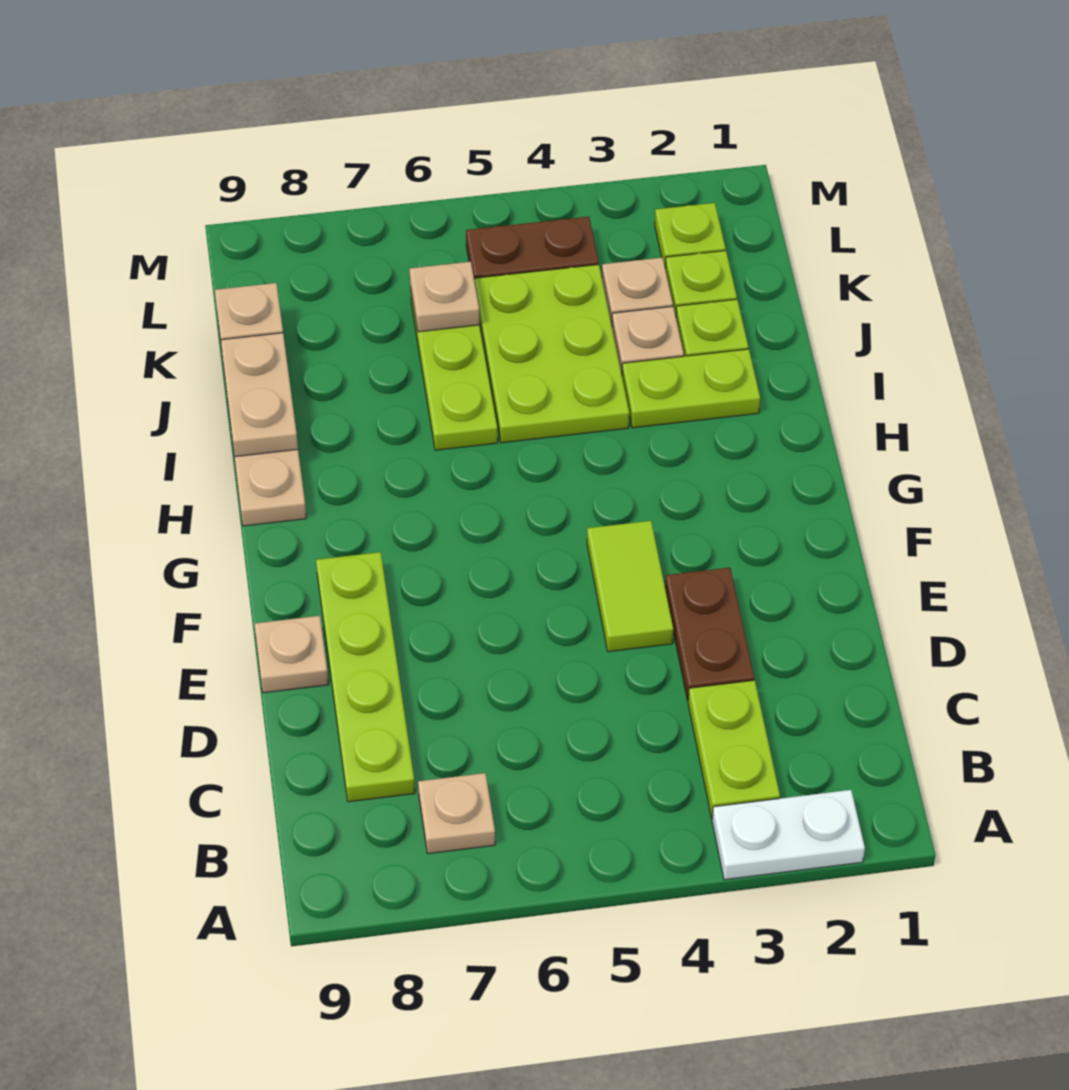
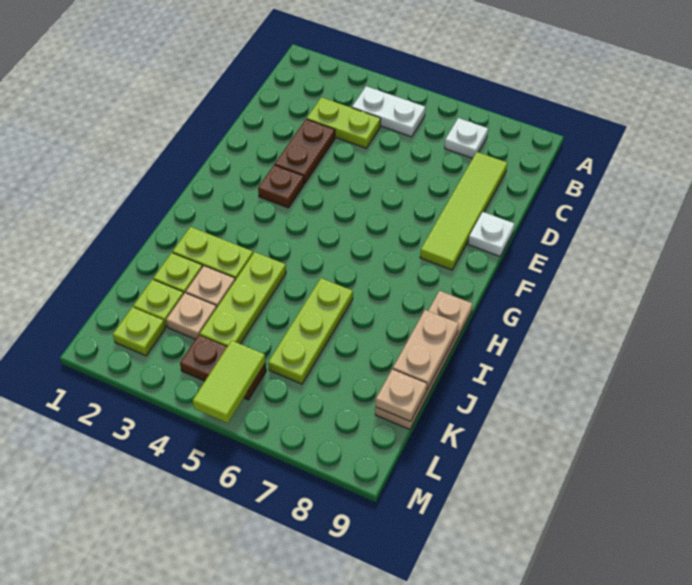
white plate A2:A3 level 1 -> white plate B4:B5 level 1
lime plate B3:C3 level 1 -> lime plate C3:C4 level 1
tan plate B7 level 1 -> white plate B7 level 1
lime plate C8:F8 level 1 -> lime tile C8:F8 level 1
lime tile E4:F4 level 1 -> lime tile L5:M5 level 2
tan plate E9 level 1 -> white plate E9 level 1
none -> brown plate F3 level 1
lime plate I4:K5 level 1 -> lime plate I4:K4 level 1
tan plate K6 level 2 -> none

